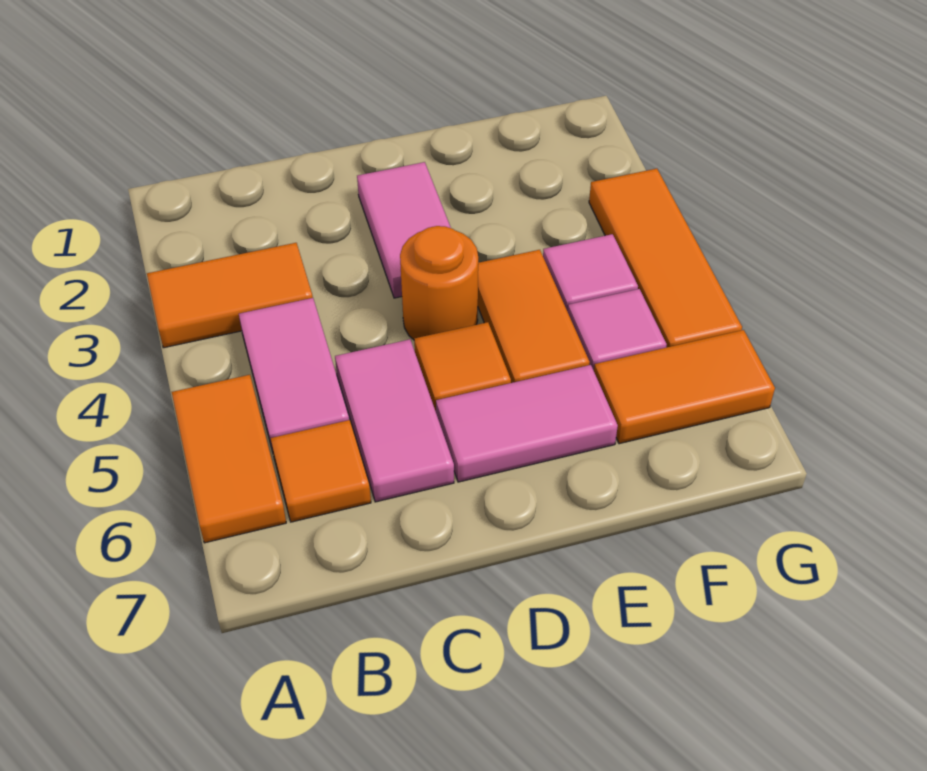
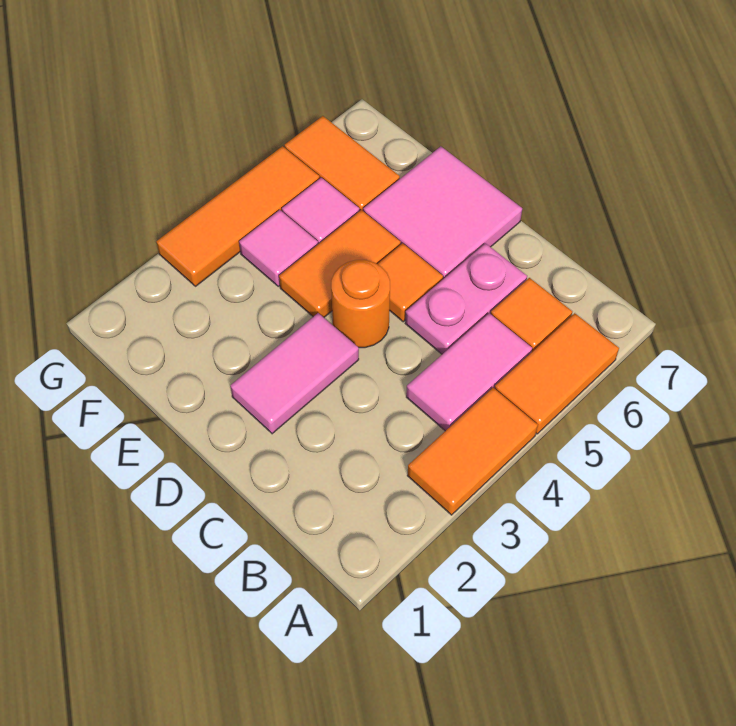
orange tile A3:B3 level 1 -> orange tile A3:A4 level 1
pink tile C5:C6 level 1 -> pink plate C5:C6 level 1
pink tile D6:E6 level 1 -> pink tile D6:E7 level 1

